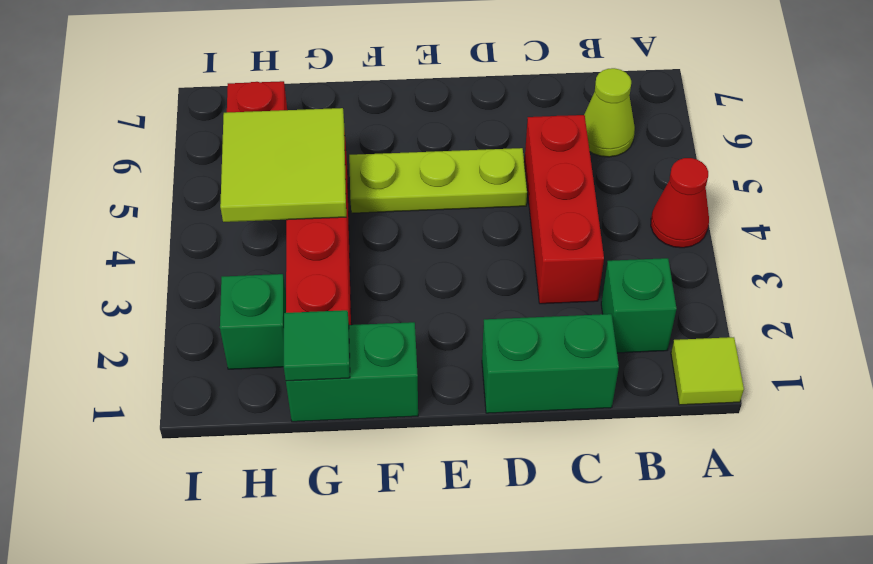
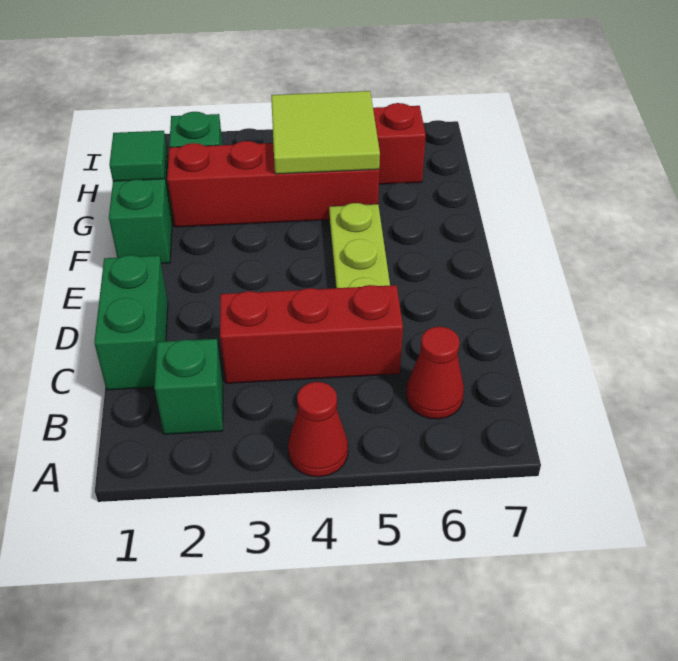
lime tile A1 level 1 -> none
lime cone B6 level 1 -> red cone B6 level 1

